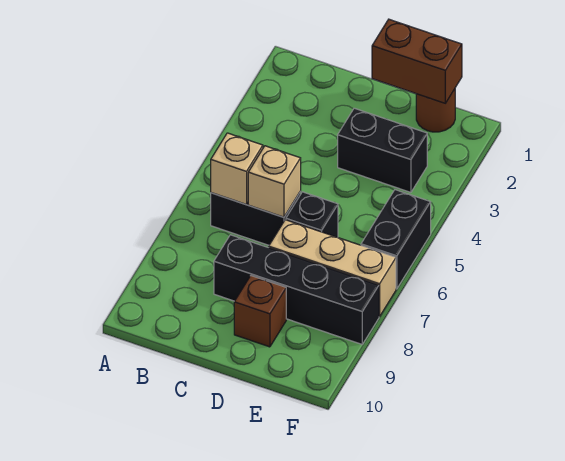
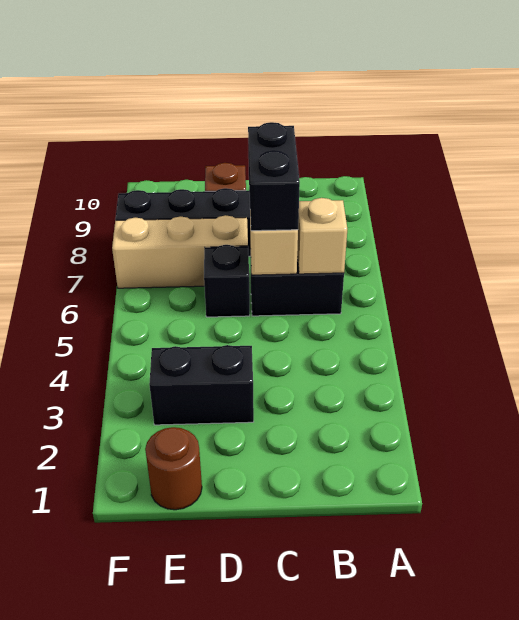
brown brick D1:E1 level 2 -> none
black brick F5:F6 level 1 -> black brick C6:C7 level 3

